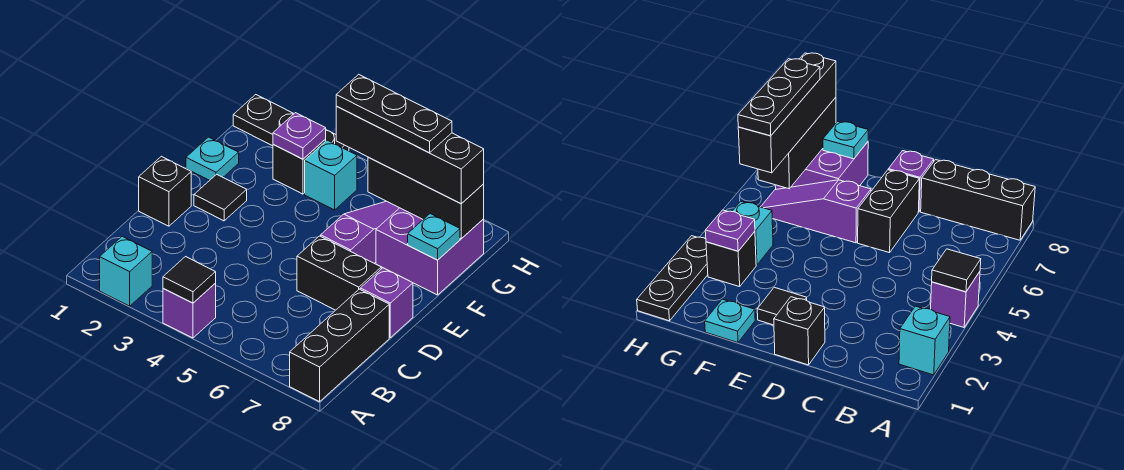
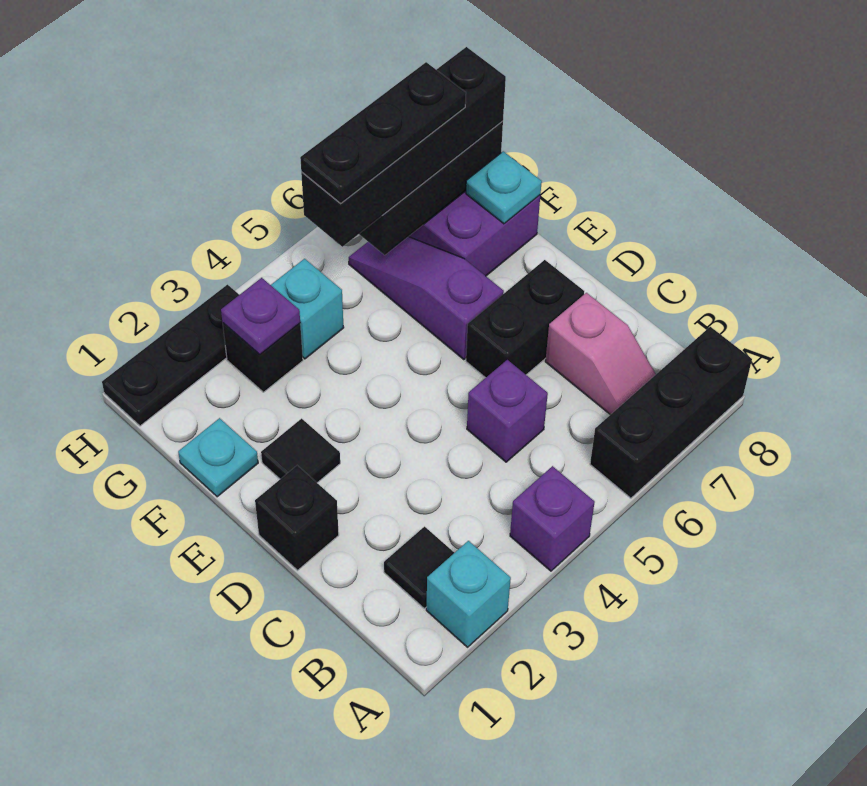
black tile A4 level 2 -> black tile B2 level 1
black brick A8:C8 level 1 -> black brick A6:A8 level 1
none -> pink slope B7:C7 level 1 top C
purple brick D8 level 1 -> purple brick C5 level 1

